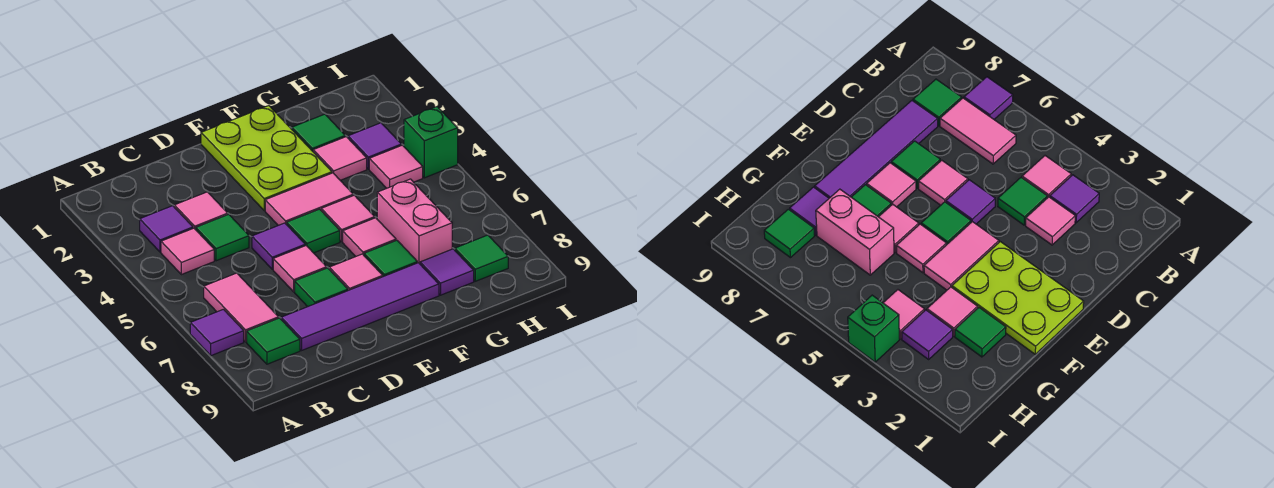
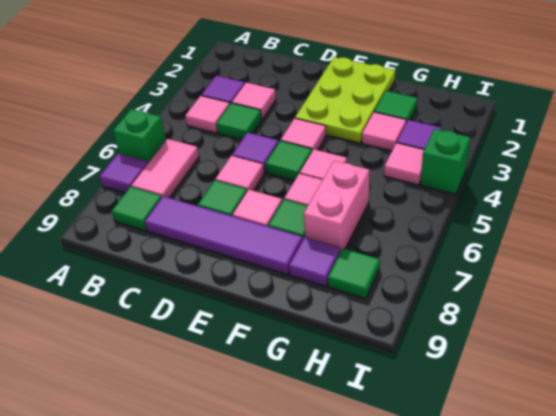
none -> green brick A6 level 1
pink tile E4:F4 level 1 -> pink tile E4 level 1

